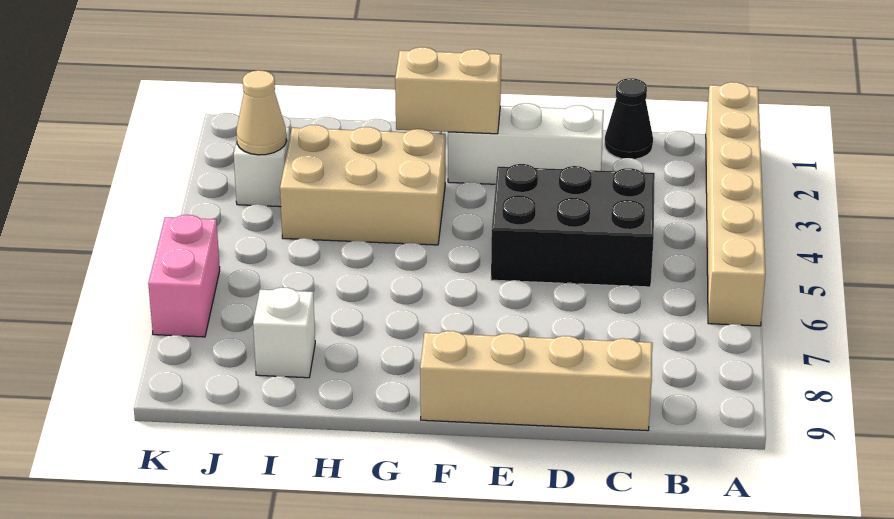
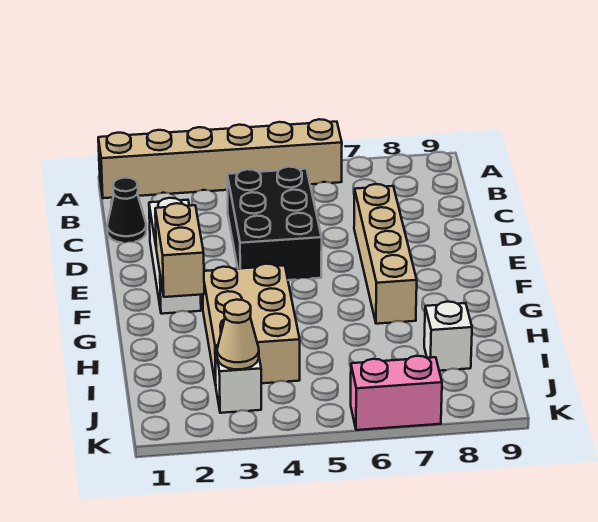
tan brick C9:F9 level 1 -> tan brick D7:G7 level 1

